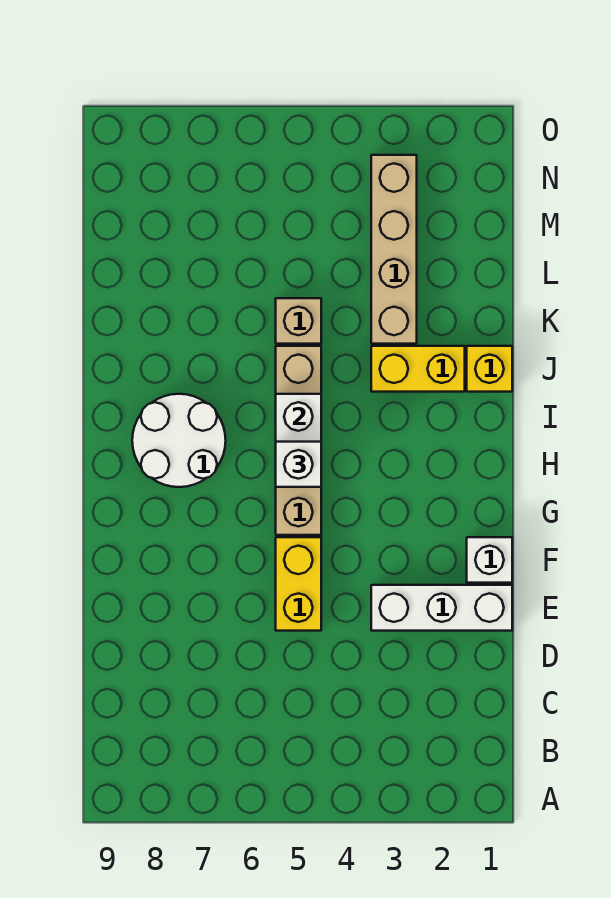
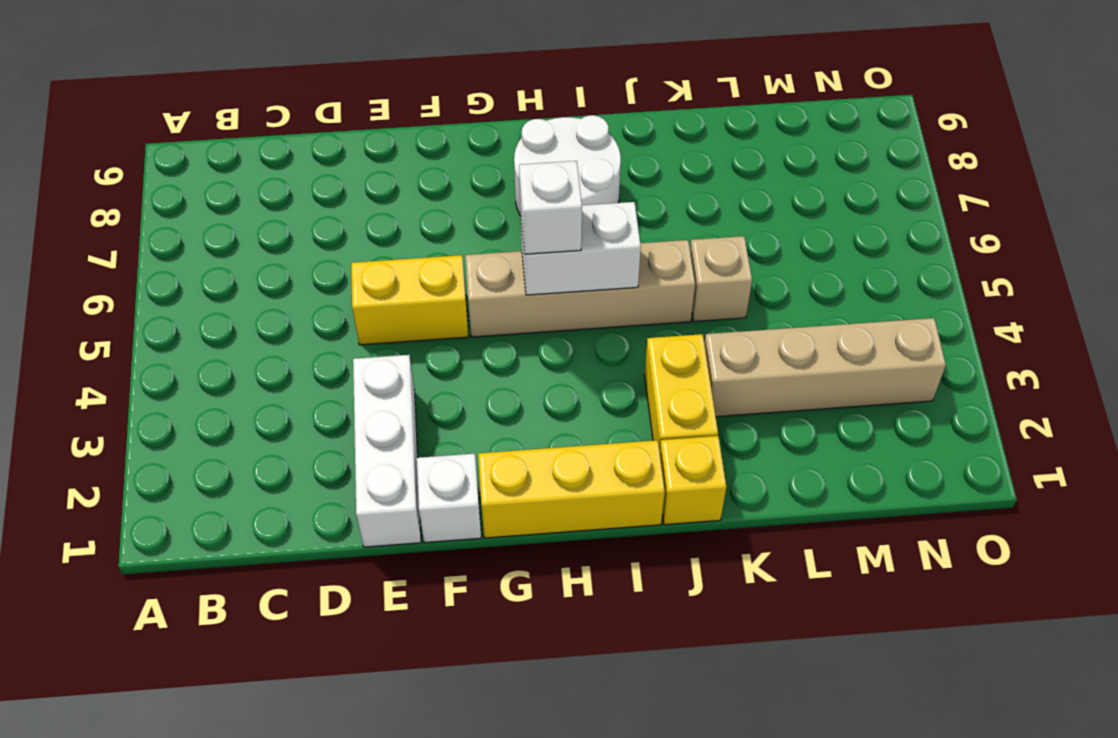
none -> yellow brick G1:I1 level 1

